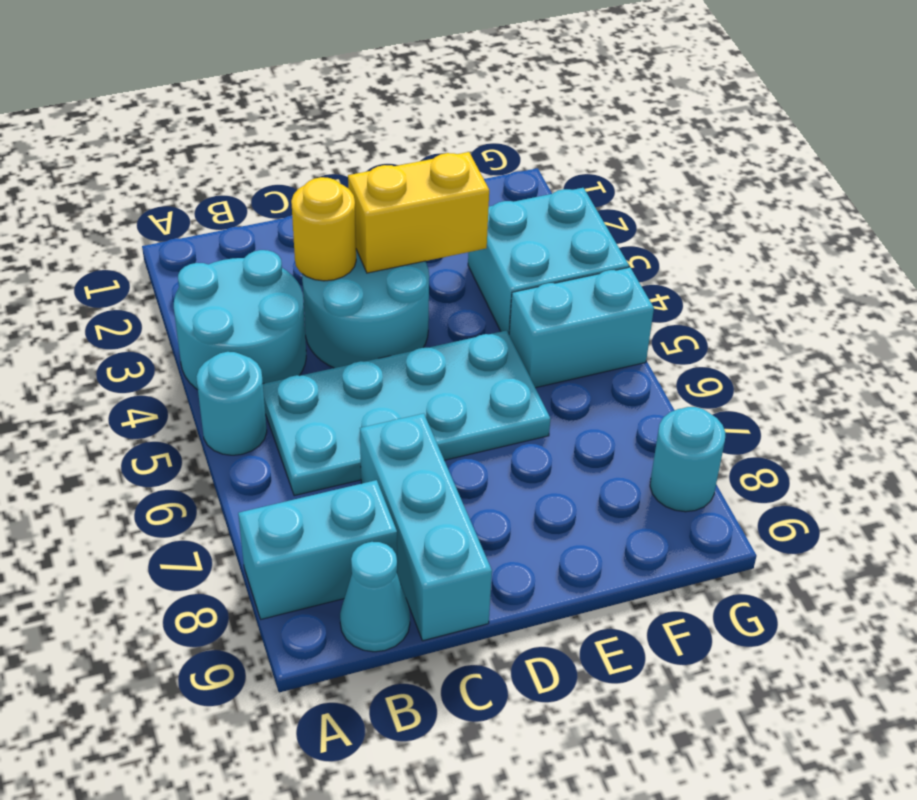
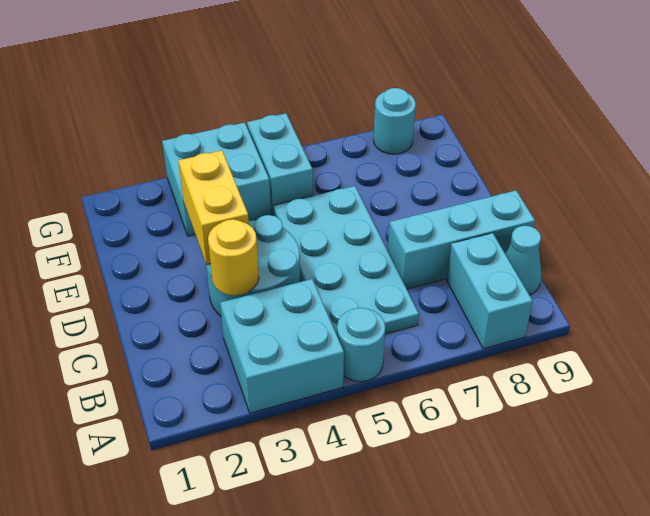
cyan round brick A3:B4 level 1 -> cyan brick A3:B4 level 1

